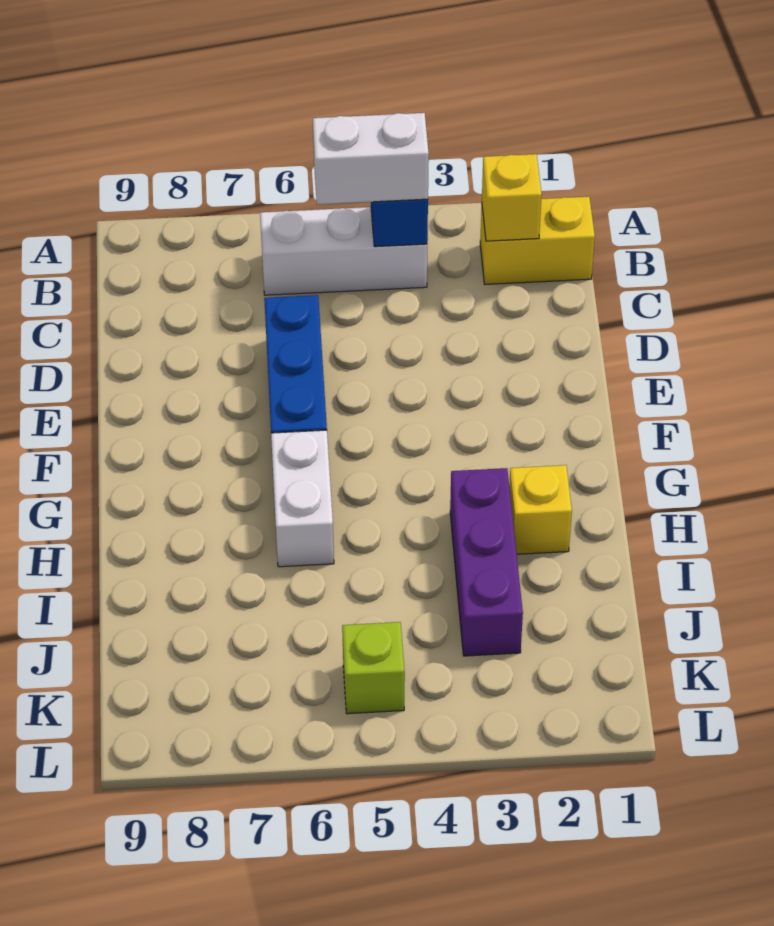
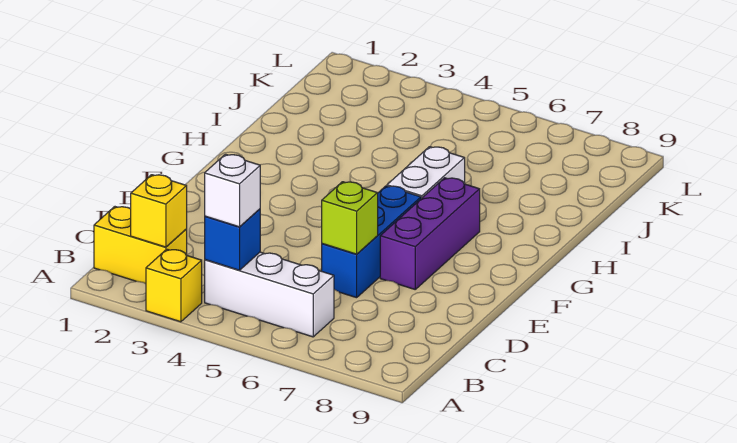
white brick B4:B5 level 3 -> white brick B4 level 3
yellow brick H2 level 1 -> yellow brick A3 level 1
purple brick H3:J3 level 1 -> purple brick E7:G7 level 1
lime brick K5 level 1 -> lime brick D6 level 2

